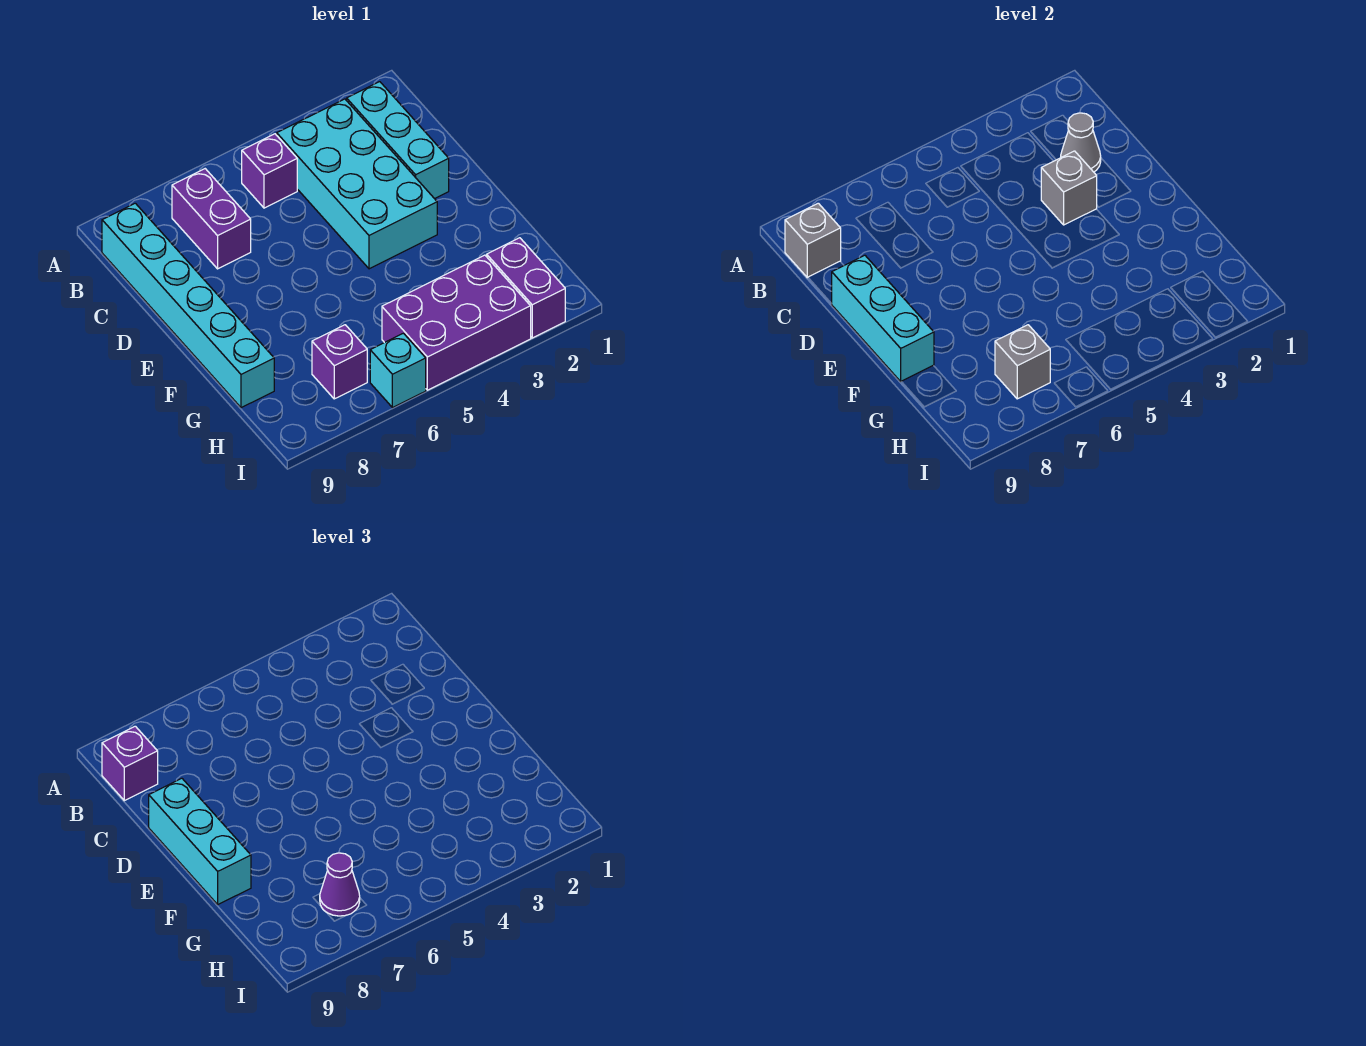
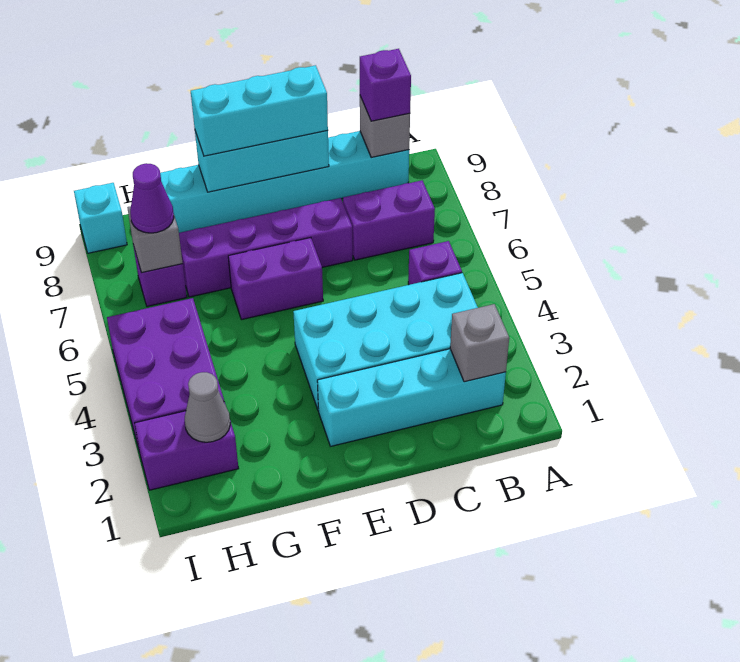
cyan brick B2:D2 level 1 -> cyan brick B2:E2 level 1
grey cone C2 level 2 -> grey cone H2 level 2
grey brick D3 level 2 -> grey brick B2 level 2
none -> purple brick D7:G7 level 1
none -> purple brick E6:F6 level 1
cyan brick I6 level 1 -> cyan brick I9 level 1

